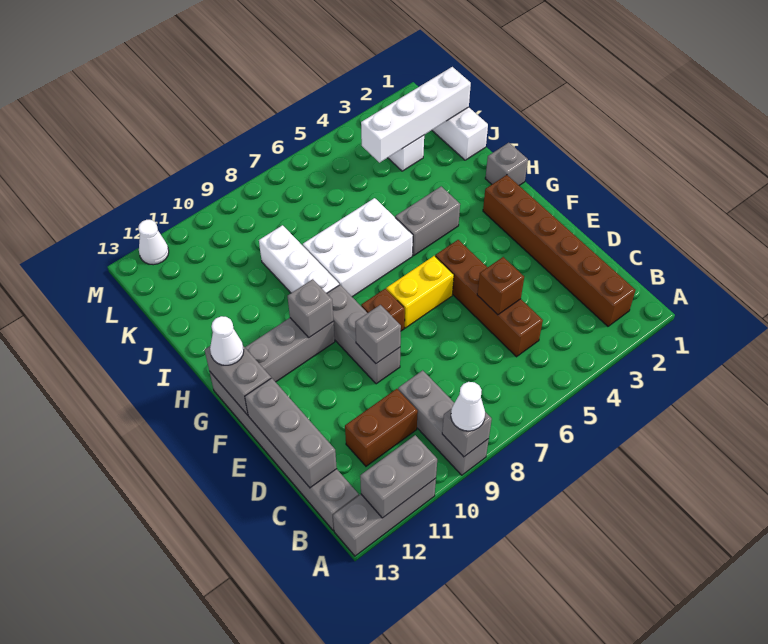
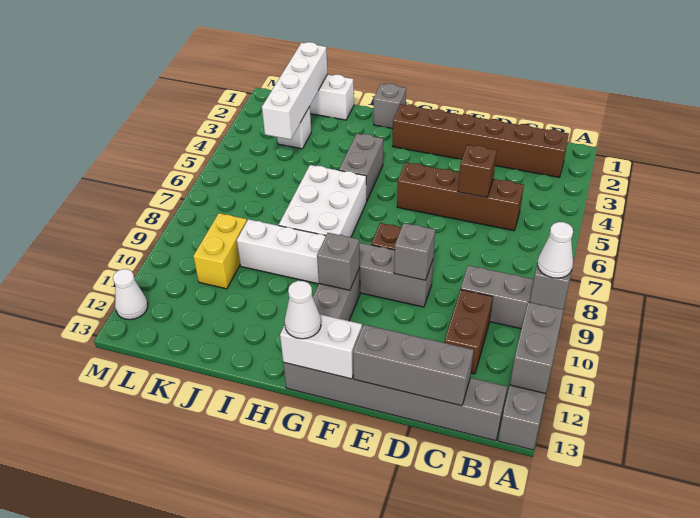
yellow brick F6:F7 level 1 -> yellow brick K9:K10 level 1
grey brick F13:G13 level 2 -> white brick F13:G13 level 2

